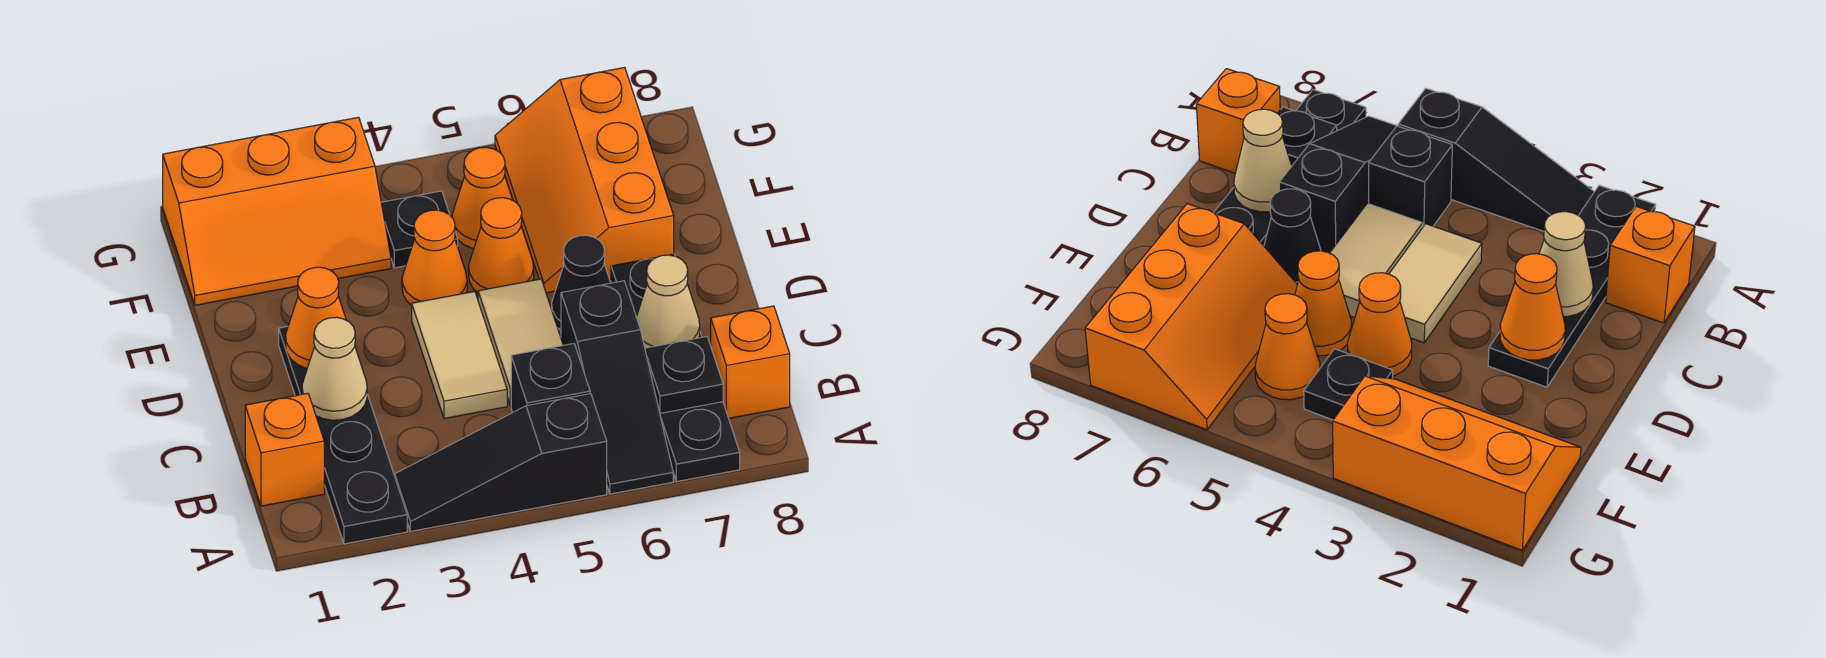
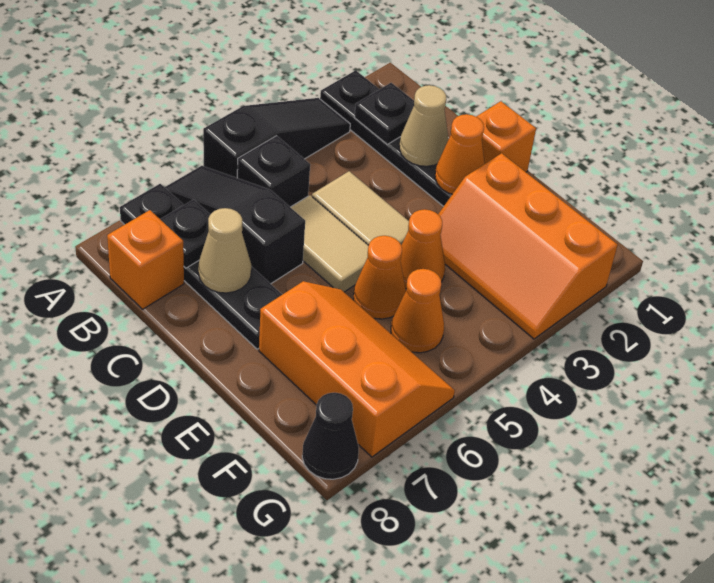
orange brick B1 level 1 -> orange brick D1 level 1
black cone D6 level 1 -> black cone G8 level 1
orange slope F1:G3 level 1 top G -> orange slope E2:G3 level 1 top 2
black plate F4 level 1 -> black plate B2 level 2

